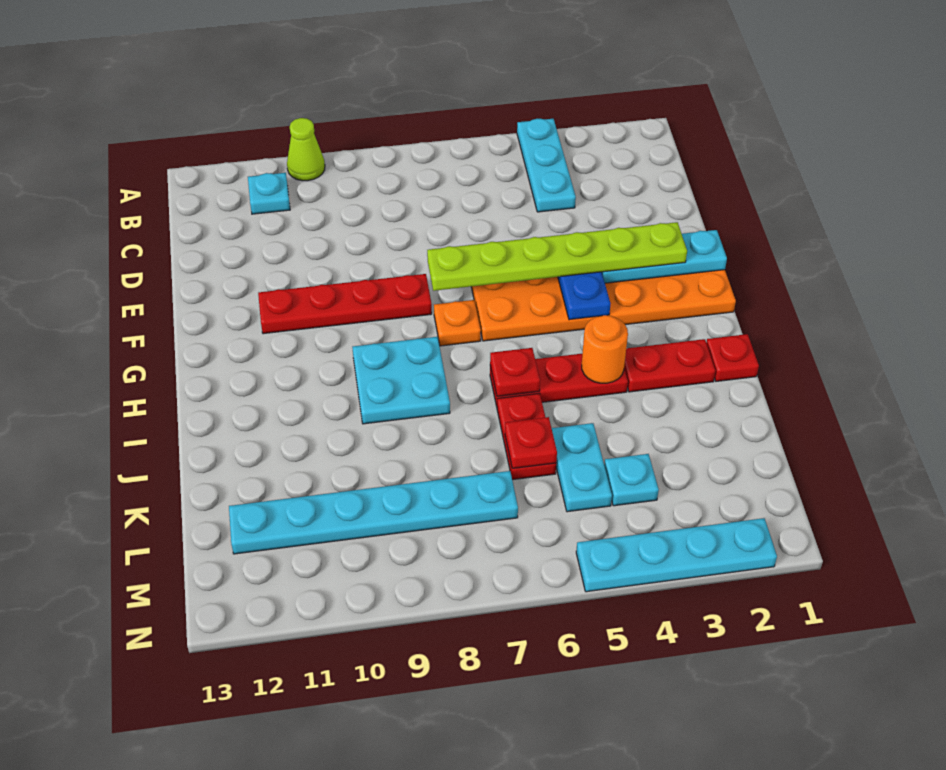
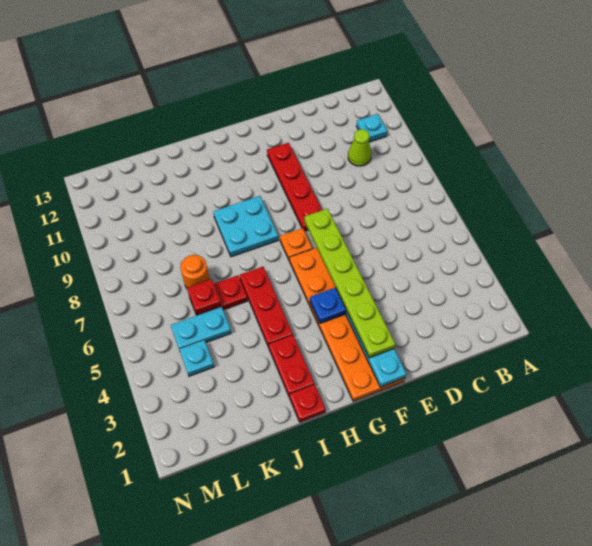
cyan plate A4:C4 level 1 -> none
lime cone A10 level 1 -> lime cone C10 level 1
orange round brick I4 level 2 -> orange round brick K7 level 1
red plate I6 level 2 -> none
cyan plate L7:L12 level 1 -> none
cyan plate N2:N5 level 1 -> none

